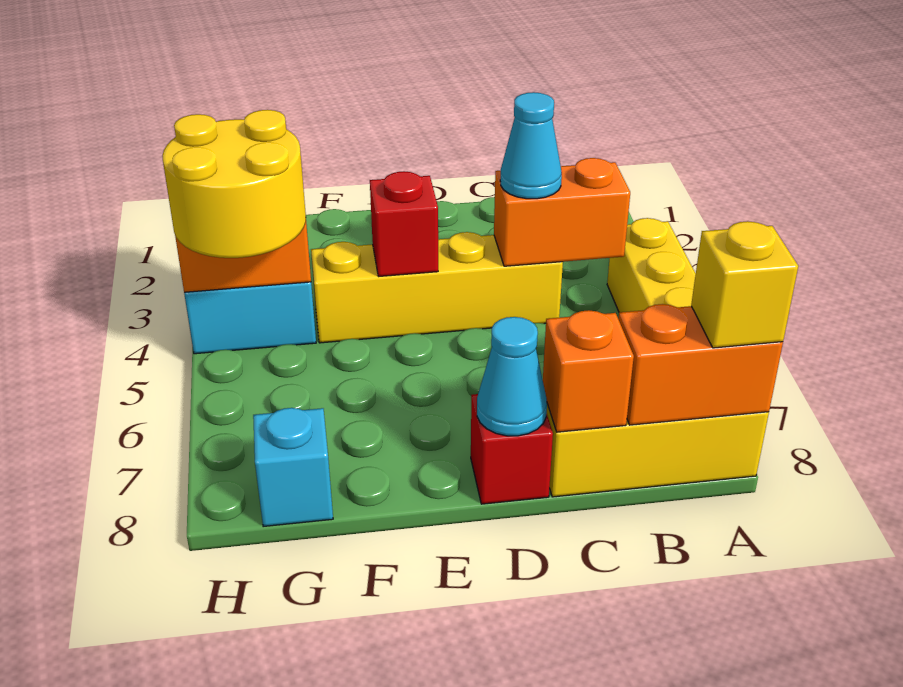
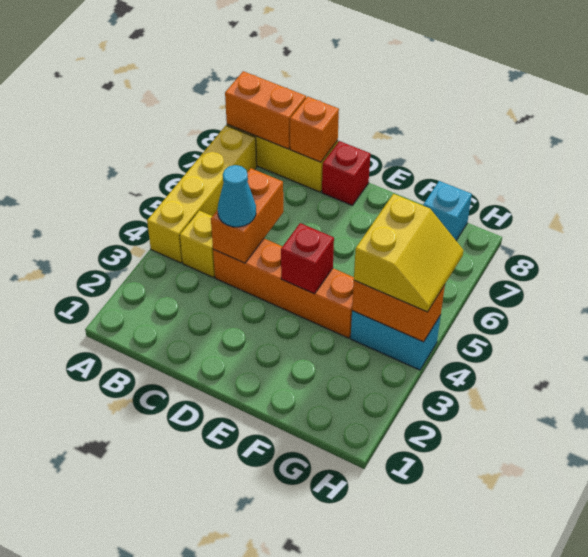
yellow brick A8 level 3 -> yellow brick B4 level 1
orange brick B4:C4 level 2 -> orange brick C4:C5 level 2
yellow brick C4:F4 level 1 -> orange brick C4:F4 level 1
cyan cone D8 level 2 -> none
yellow round brick G4:H5 level 3 -> yellow slope G4:H5 level 3 top G

